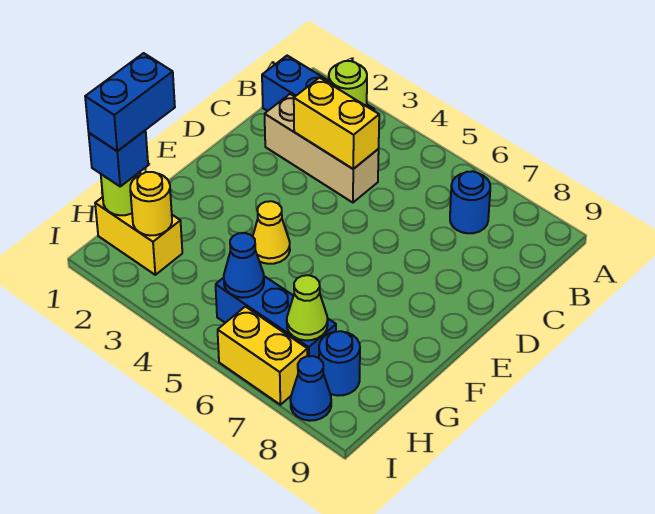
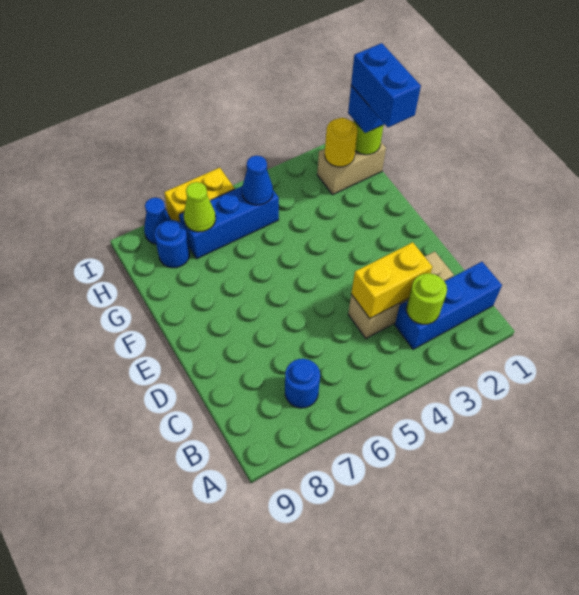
yellow cone F4 level 1 -> none
yellow brick H1:H2 level 1 -> tan brick H1:H2 level 1

